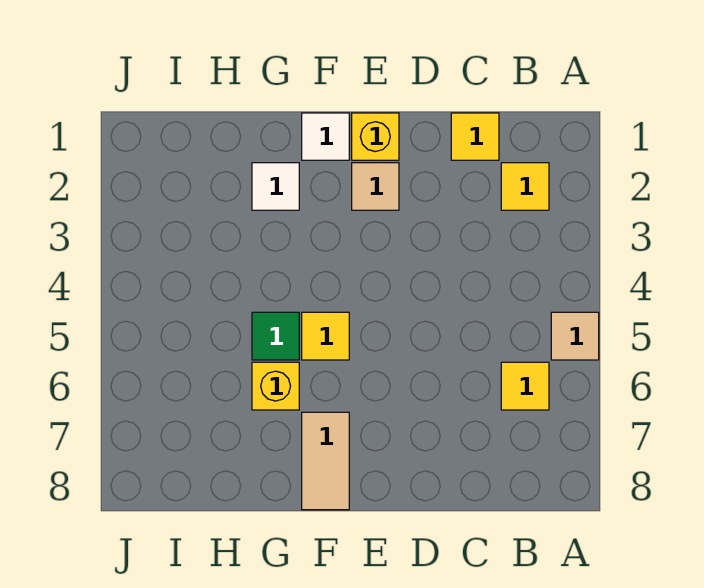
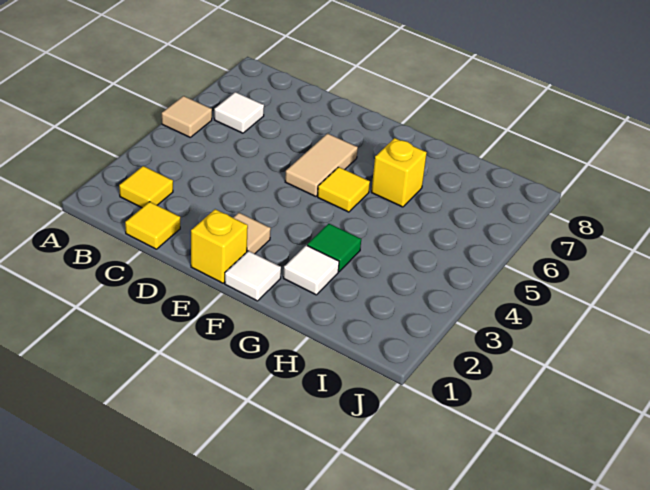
yellow tile B6 level 1 -> white tile B6 level 1
tan tile F7:F8 level 1 -> tan tile E5:E6 level 1
green tile G5 level 1 -> green tile G3 level 1

